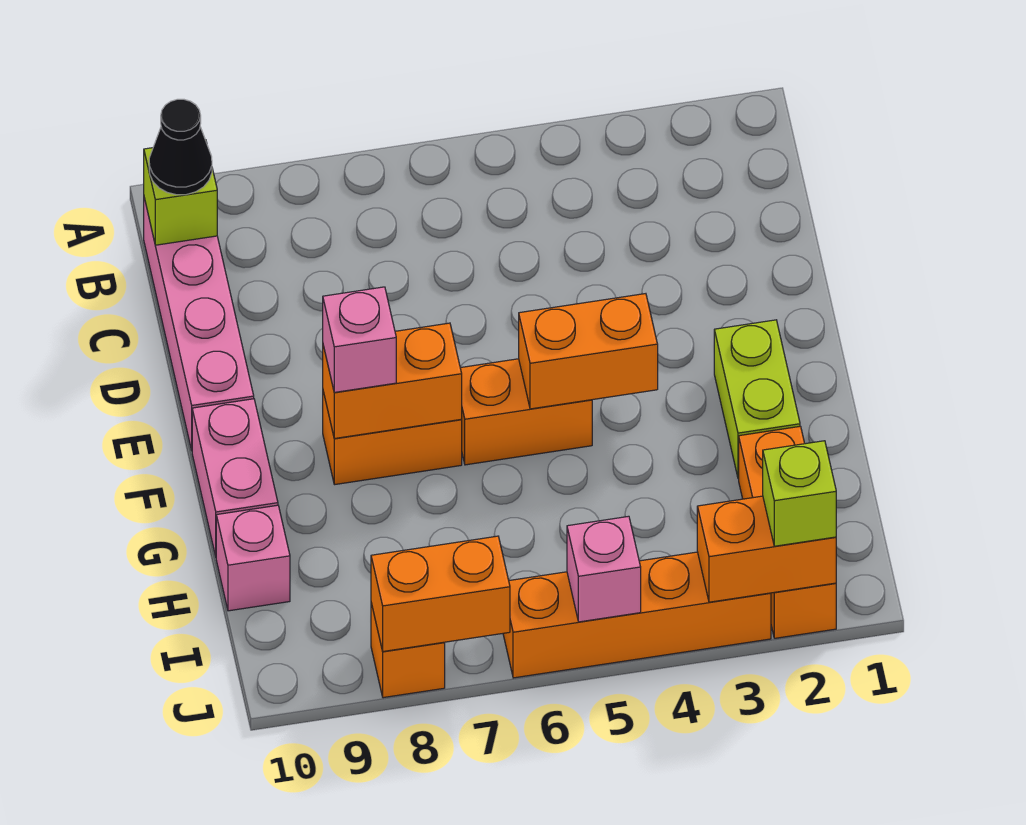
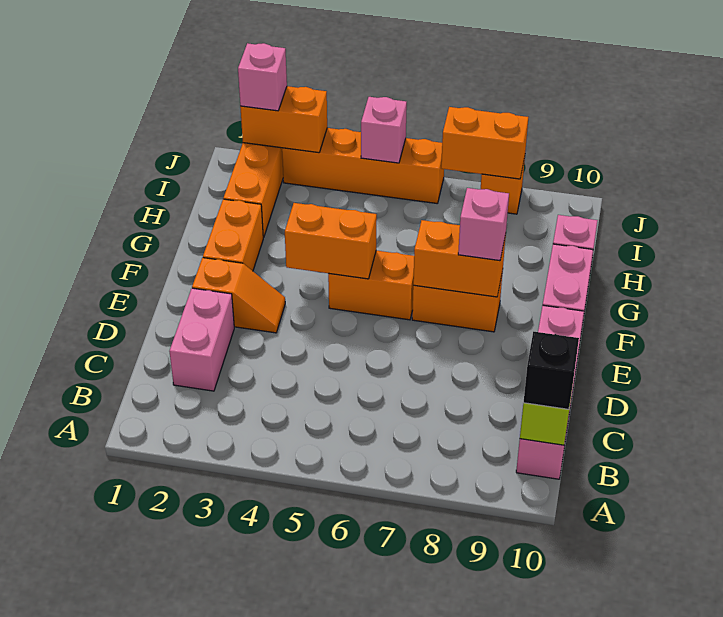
black cone B10 level 3 -> black brick B10 level 3
none -> pink brick C2:D2 level 1
none -> orange slope E2:E3 level 1 top 2
lime brick F2:G2 level 1 -> orange brick F2:G2 level 1
lime brick J2 level 3 -> pink brick J2 level 3

